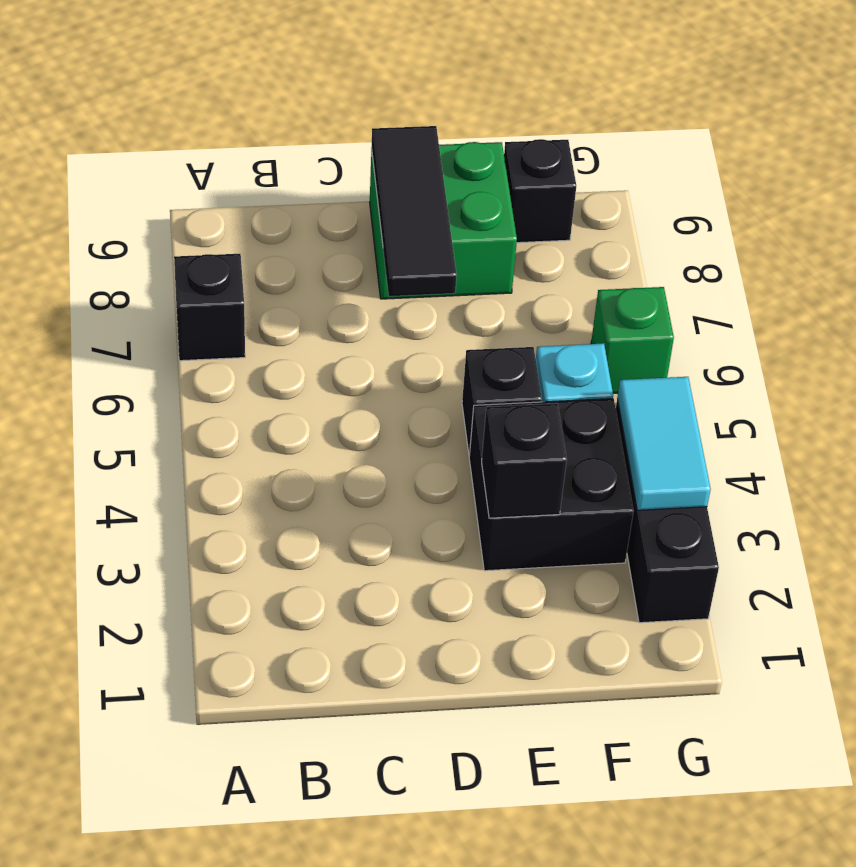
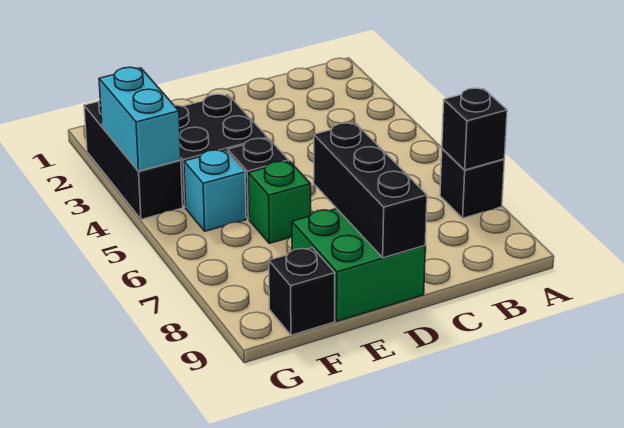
black tile D7:D9 level 2 -> black brick D7:D9 level 2
black brick E3 level 2 -> black brick A7 level 2
cyan tile G3:G4 level 2 -> cyan brick G3:G4 level 2
green brick G6 level 1 -> green brick E6 level 1

